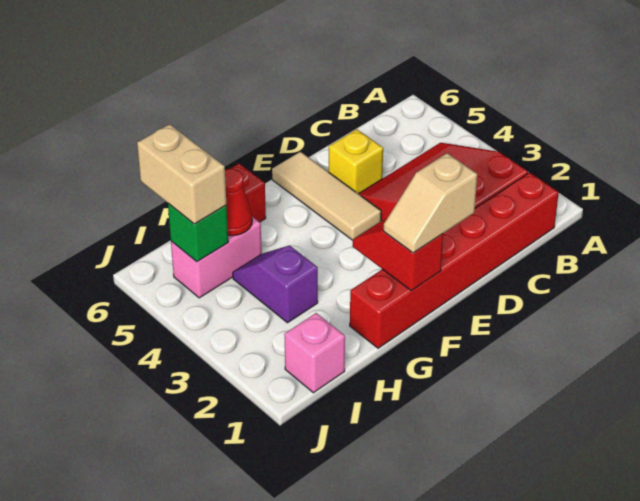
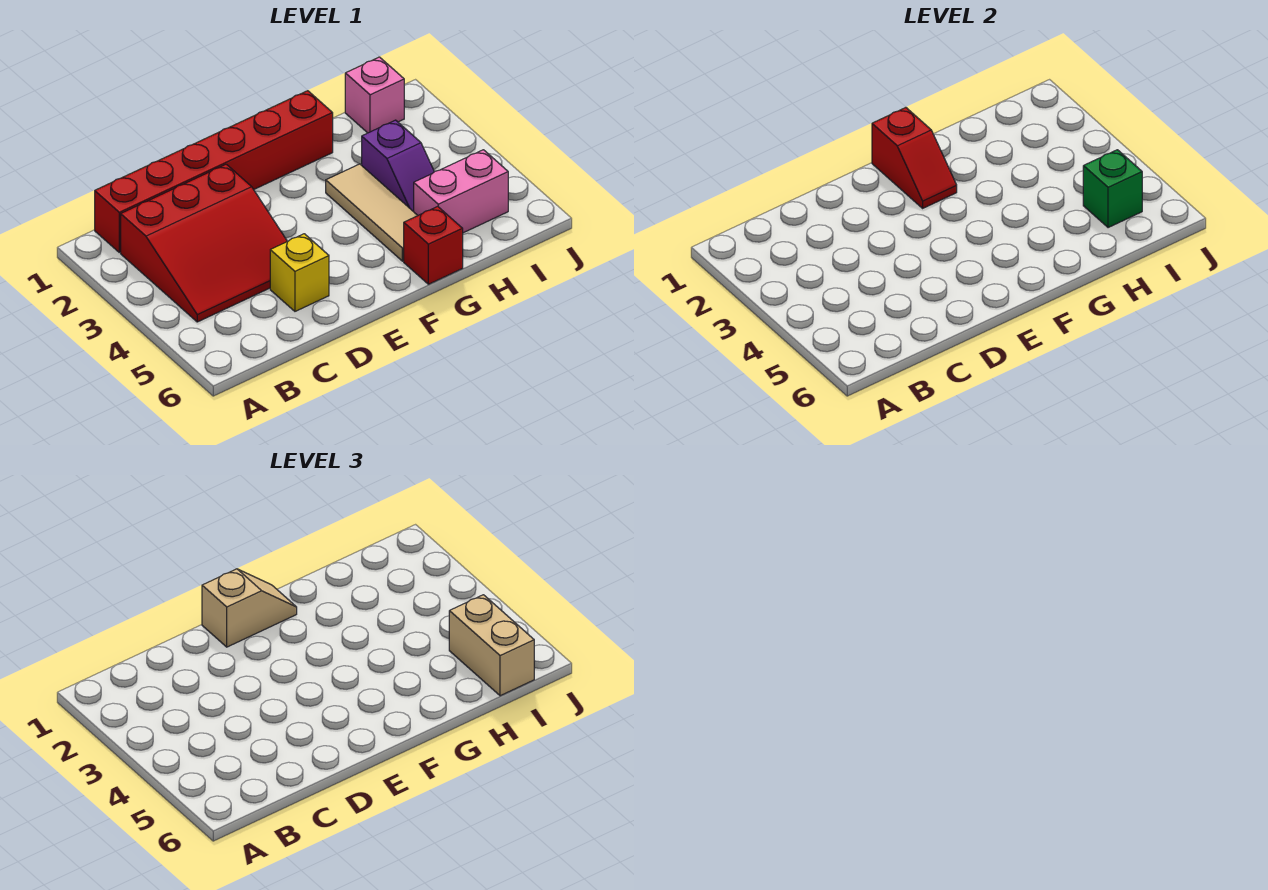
tan tile E4:E6 level 1 -> tan tile G3:G5 level 1
red cone H5 level 2 -> none

